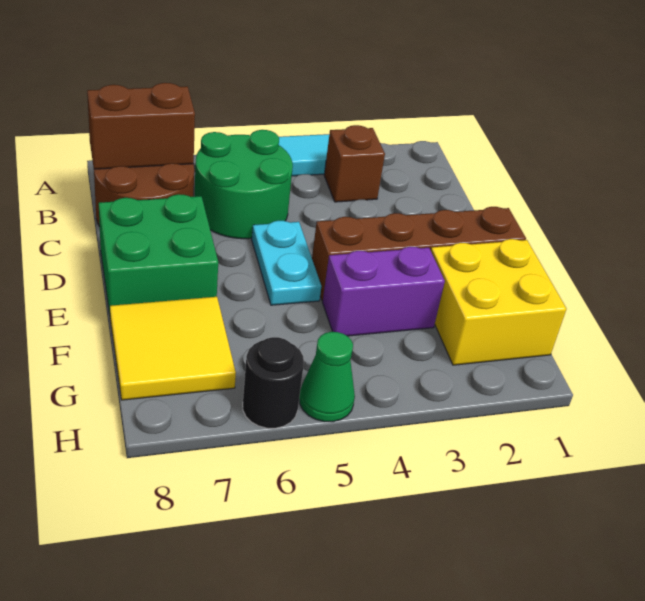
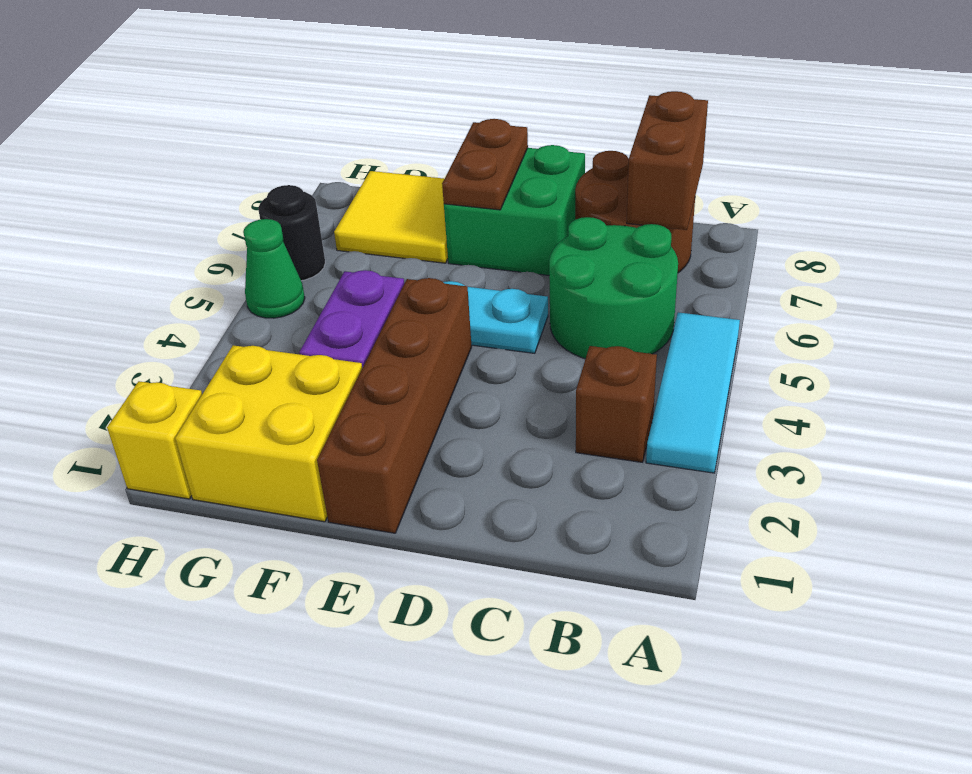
none -> brown plate E7:E8 level 2
none -> yellow brick H1 level 1

